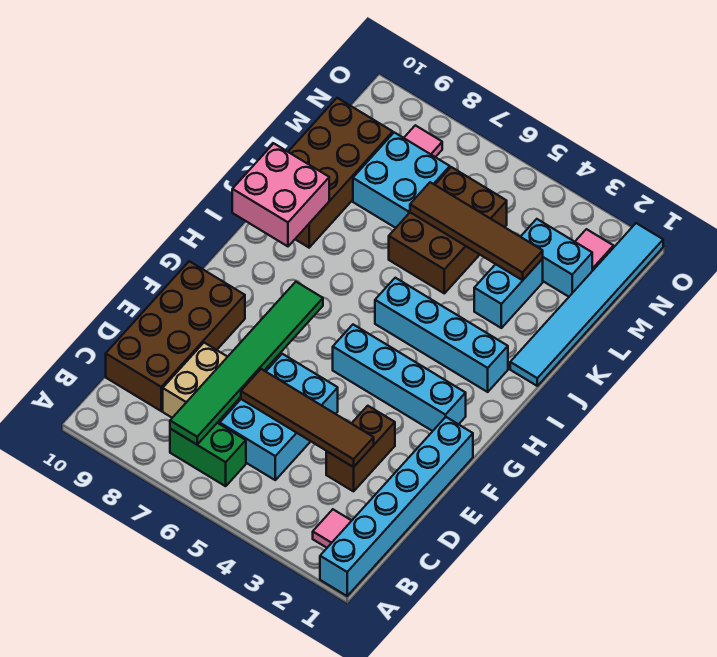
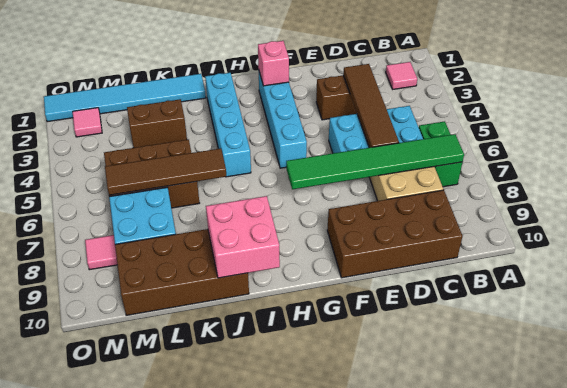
cyan brick A1:F1 level 1 -> none
none -> pink brick G2 level 2
cyan brick K3:L3 level 1 -> brown brick K3:L3 level 1
brown tile L3:L6 level 2 -> brown tile J6:M6 level 2
cyan brick M2:M3 level 1 -> none

